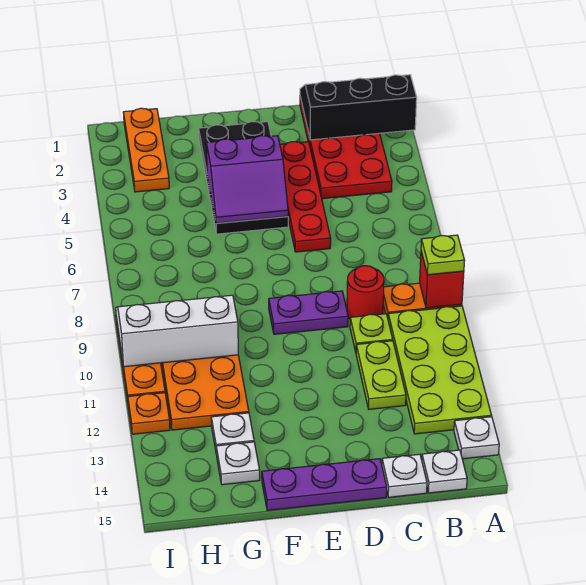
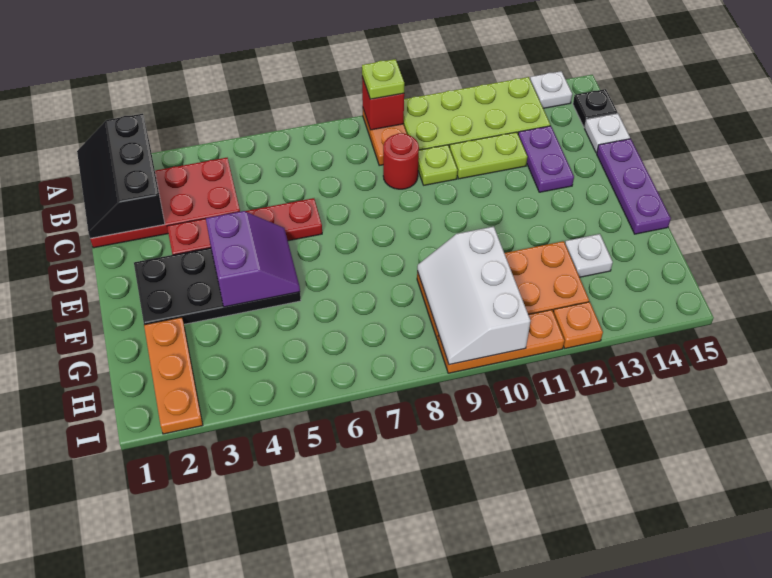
white plate B15 level 1 -> black plate B15 level 1
purple plate D9:E9 level 1 -> purple plate C13:D13 level 1
white plate G14 level 1 -> none
orange plate H1:H3 level 1 -> orange plate G2:I2 level 1

